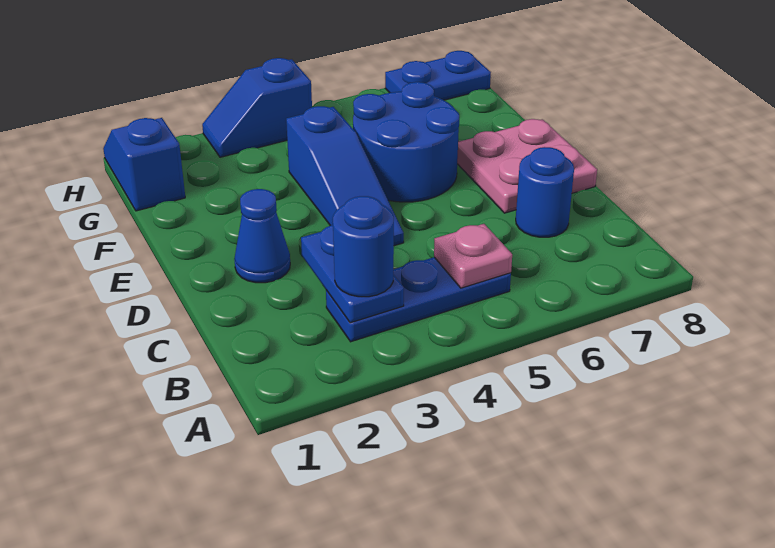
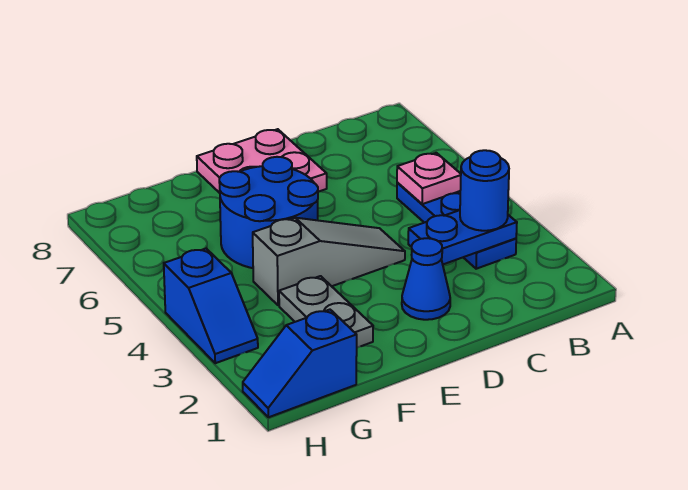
blue round brick C7 level 1 -> none
blue slope D4:F4 level 1 top F -> grey slope D4:F4 level 1 top F
none -> grey plate F2:F3 level 1
blue plate H7:H8 level 1 -> none

